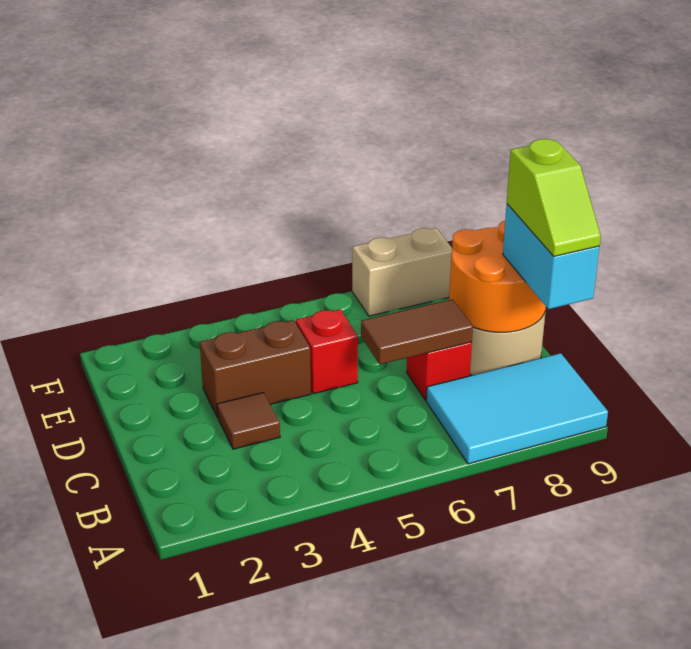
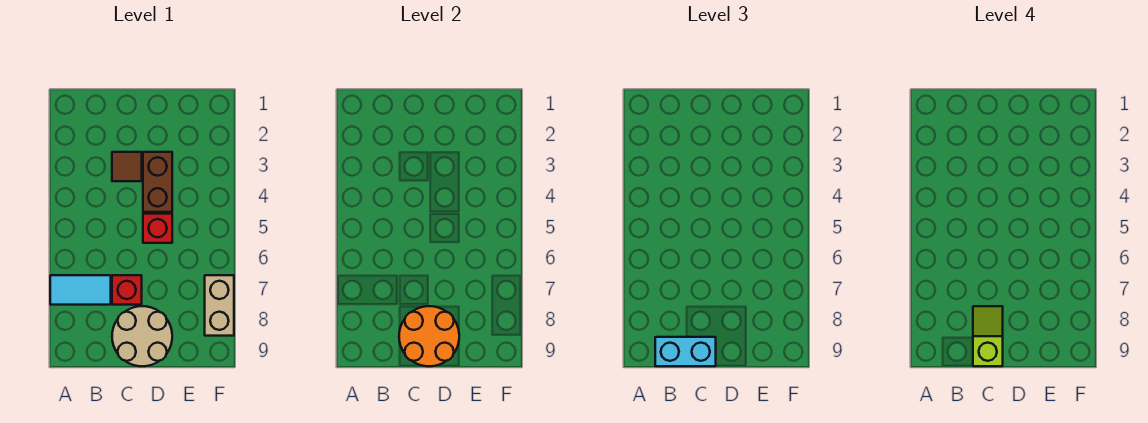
cyan tile A7:B9 level 1 -> cyan tile A7:B7 level 1
lime slope B9:C9 level 4 top C -> lime slope C8:C9 level 4 top 9
brown tile C6:C7 level 2 -> none

